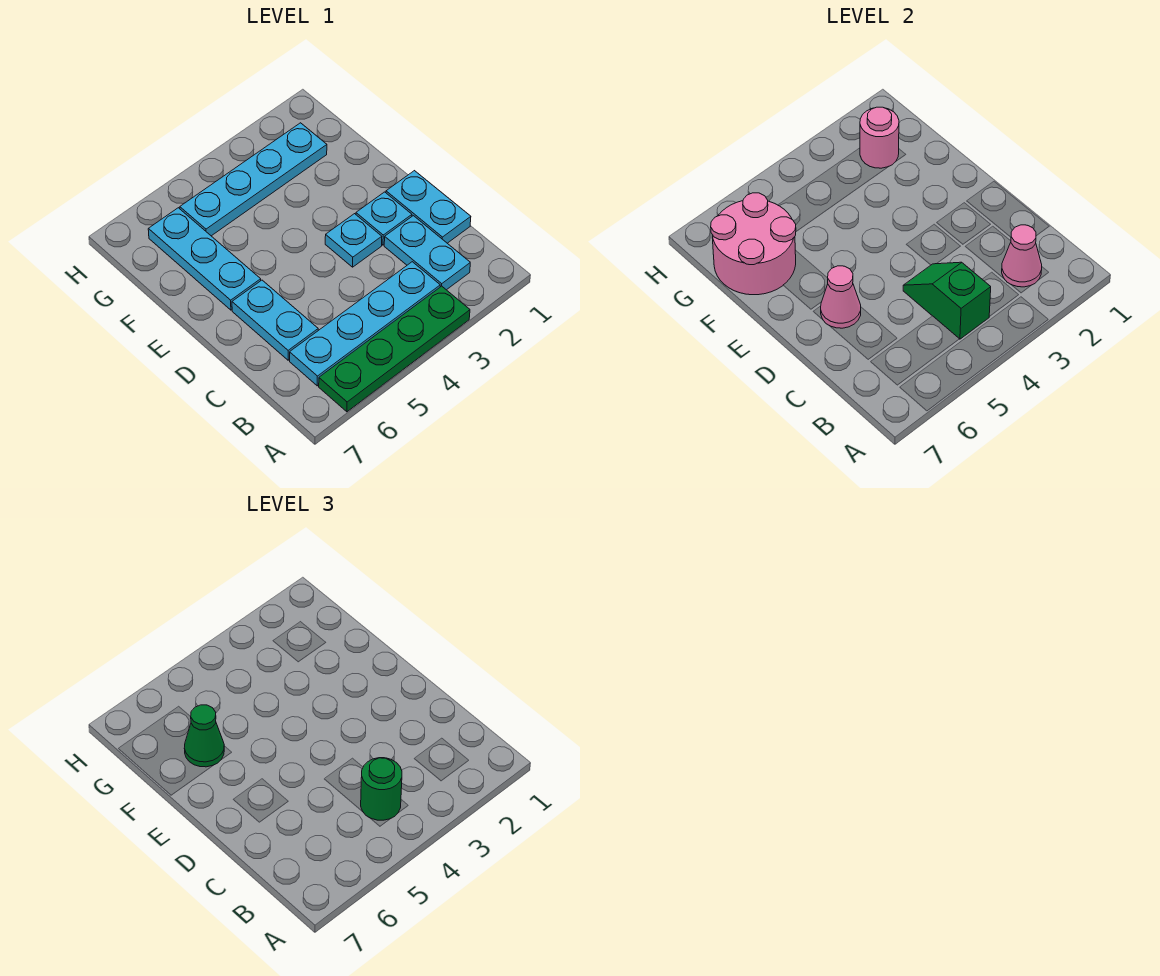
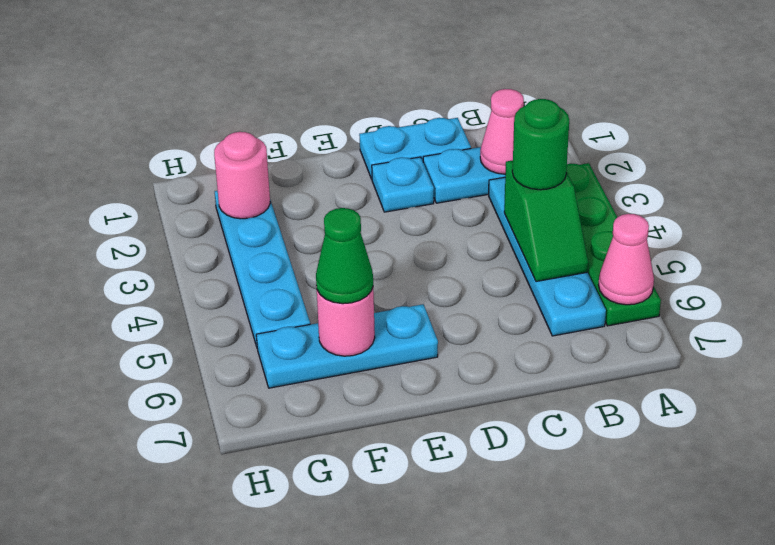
green slope B4:C4 level 2 top B -> green slope B4:B5 level 2 top 4
cyan plate C6:D6 level 1 -> none
cyan plate D3 level 1 -> none
pink cone D6 level 2 -> pink cone A6 level 2
pink round brick F6:G7 level 2 -> pink round brick F6 level 2

